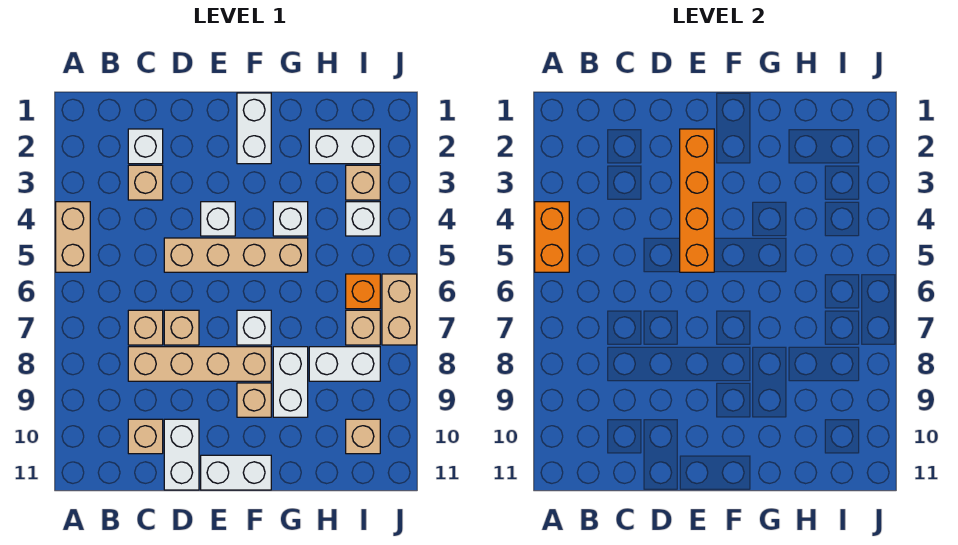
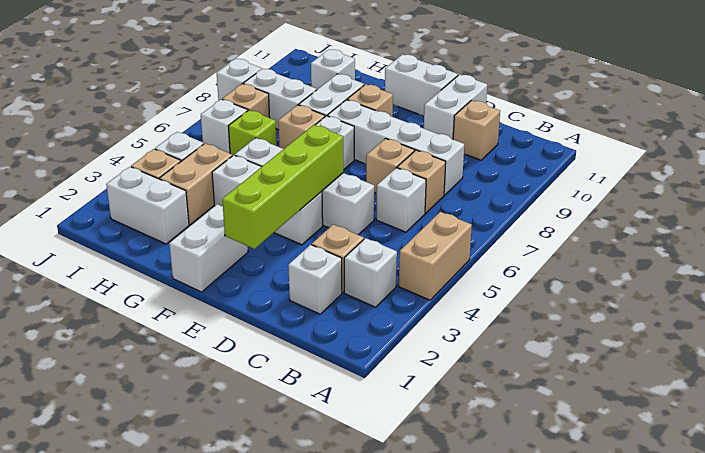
orange brick A4:A5 level 2 -> none
none -> white brick B3 level 1
none -> white brick C6 level 1
tan brick C8:F8 level 1 -> white brick C8:F8 level 1
tan brick D5:G5 level 1 -> white brick D5:G5 level 1
orange brick E2:E5 level 2 -> lime brick E2:E5 level 2
none -> lime brick H6 level 1
none -> white brick H10 level 1
orange brick I6 level 1 -> white brick I6 level 1
tan brick I10 level 1 -> tan brick G7 level 1
tan brick J6:J7 level 1 -> tan brick H3:H4 level 1
none -> white brick J8 level 1

